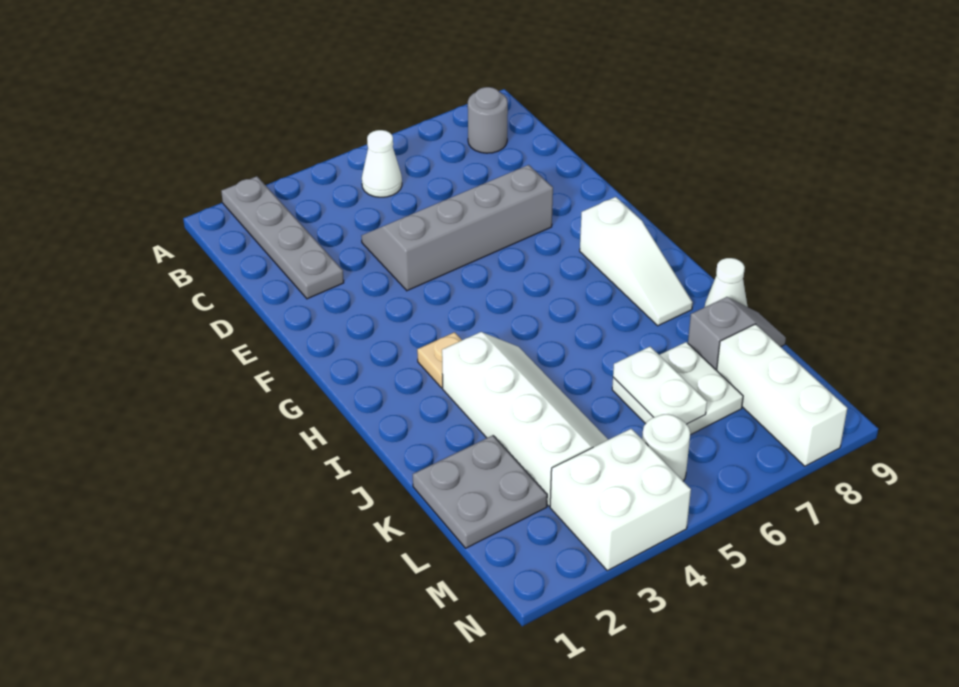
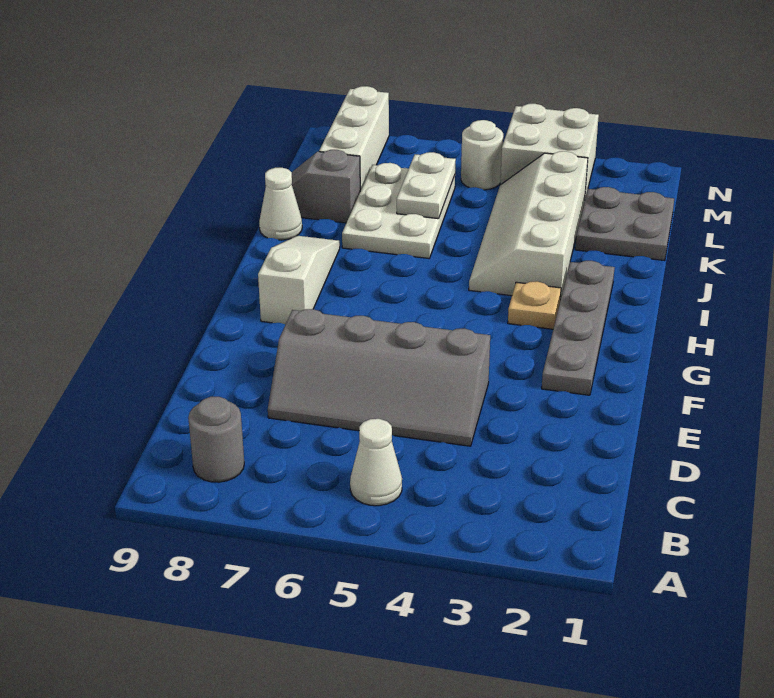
grey plate A2:D2 level 1 -> grey plate F2:I2 level 1
white plate K6:L7 level 1 -> white plate J6:L7 level 1

